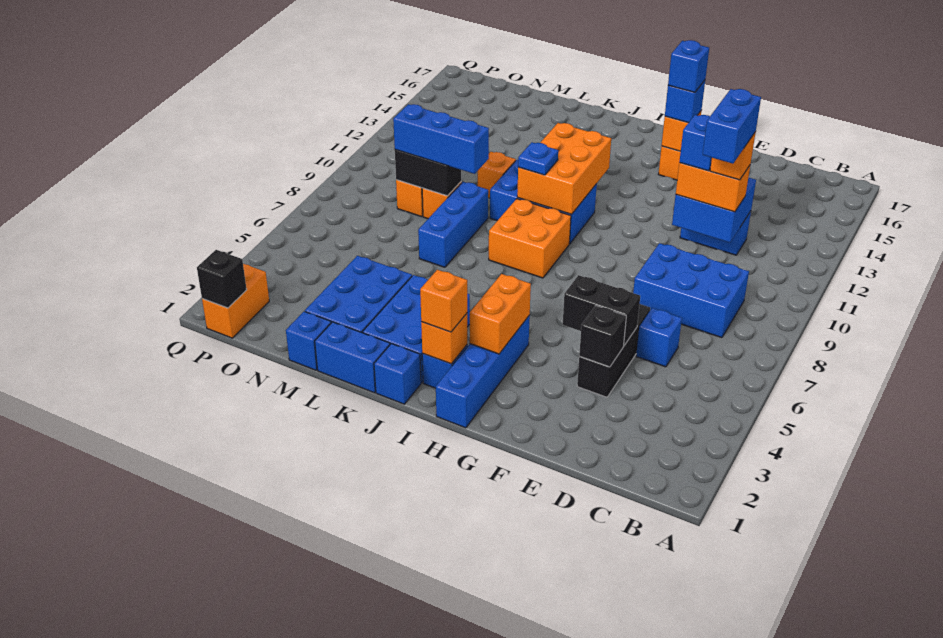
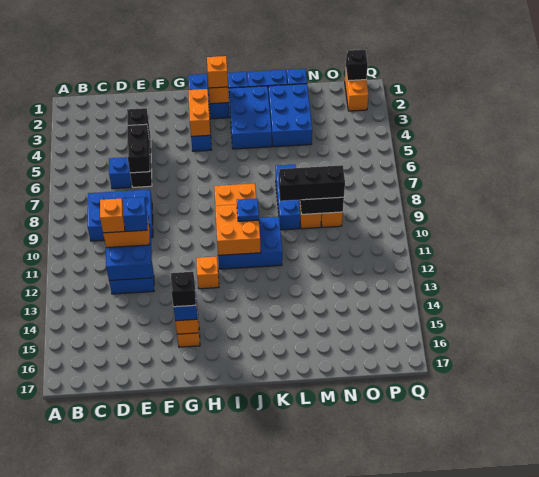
blue brick D10:D11 level 5 -> none
black brick E5:F5 level 2 -> black brick E5:E6 level 2
blue brick G15 level 4 -> black brick G15 level 4
orange brick I10:J12 level 2 -> orange brick I10:J11 level 2
blue brick L9:N9 level 3 -> black brick L9:N9 level 3
orange brick L11 level 1 -> orange brick H12 level 1

